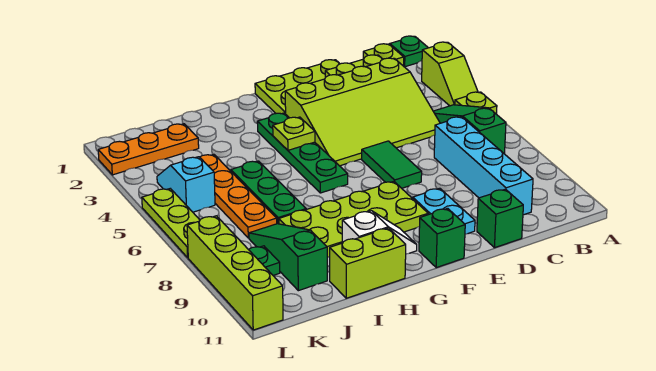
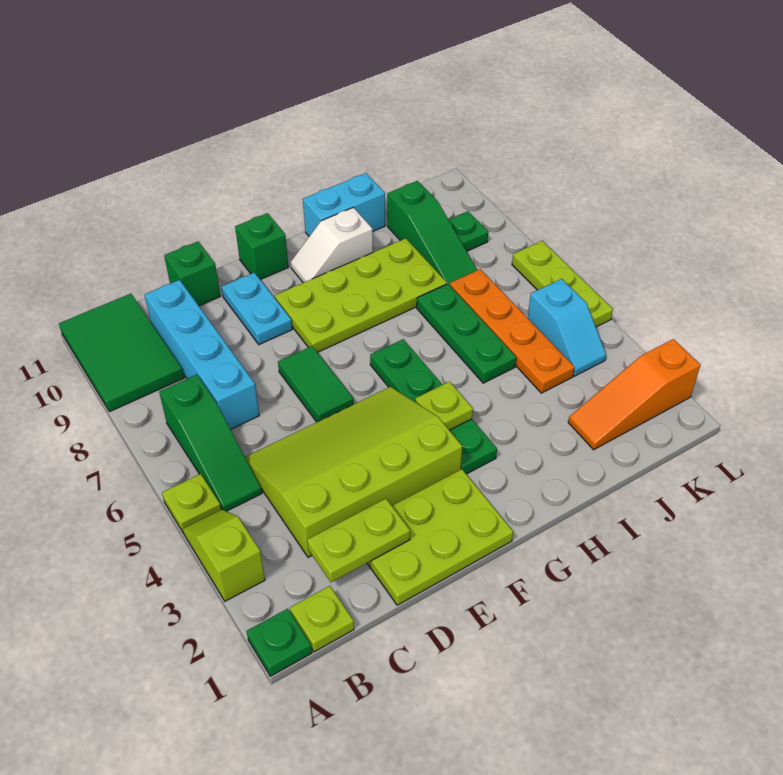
none -> green tile A9:B11 level 1
lime brick H11:I11 level 1 -> cyan brick H11:I11 level 1
orange plate J2:L2 level 1 -> orange slope J2:L2 level 1 top L
lime brick L8:L11 level 1 -> none

